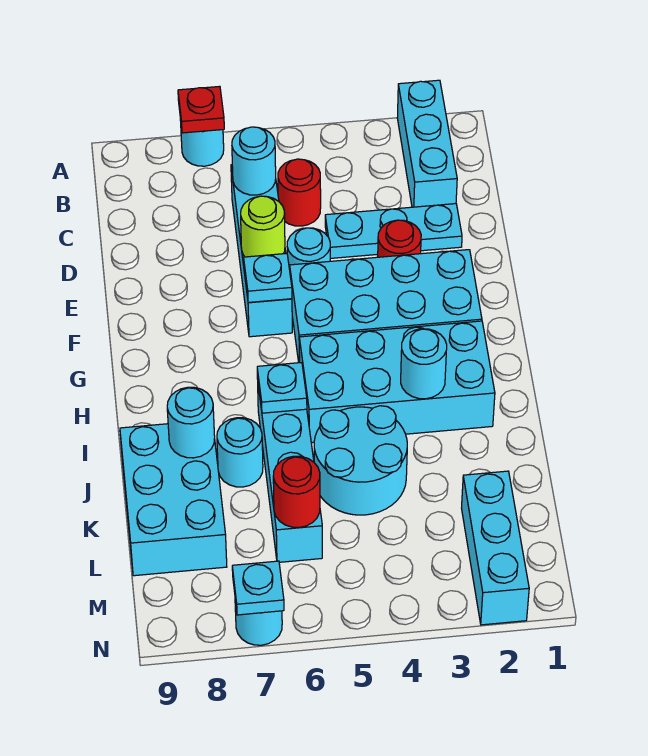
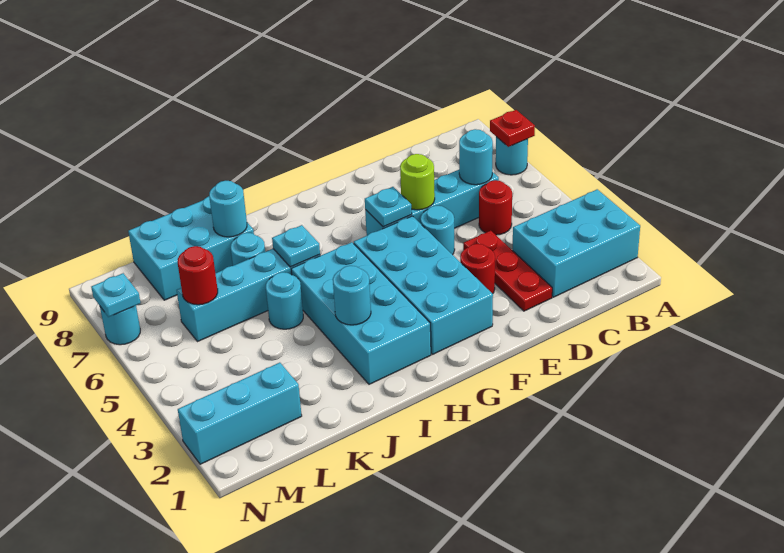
cyan brick A2:C2 level 1 -> cyan brick A2:C3 level 1
cyan plate D2:D4 level 1 -> red plate D2:D4 level 1
cyan round brick J4:K5 level 1 -> cyan round brick J5 level 1

